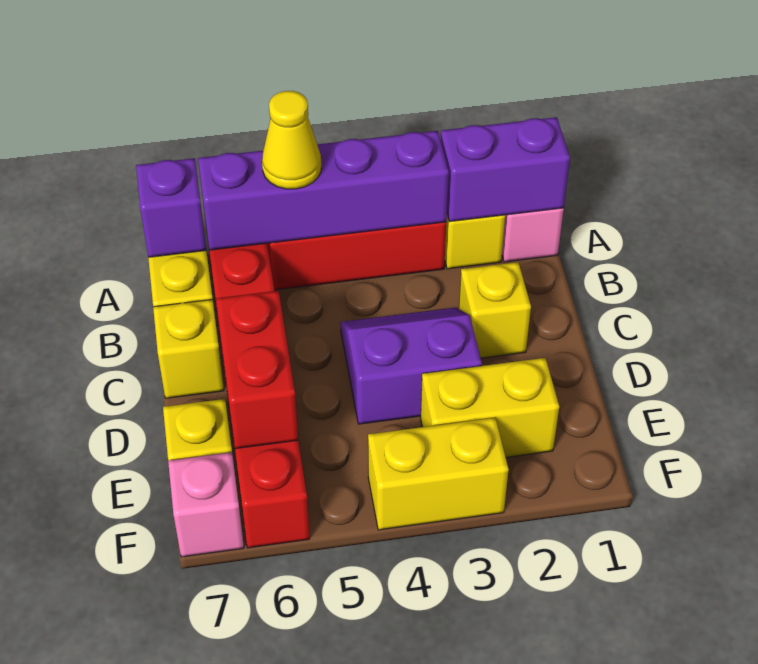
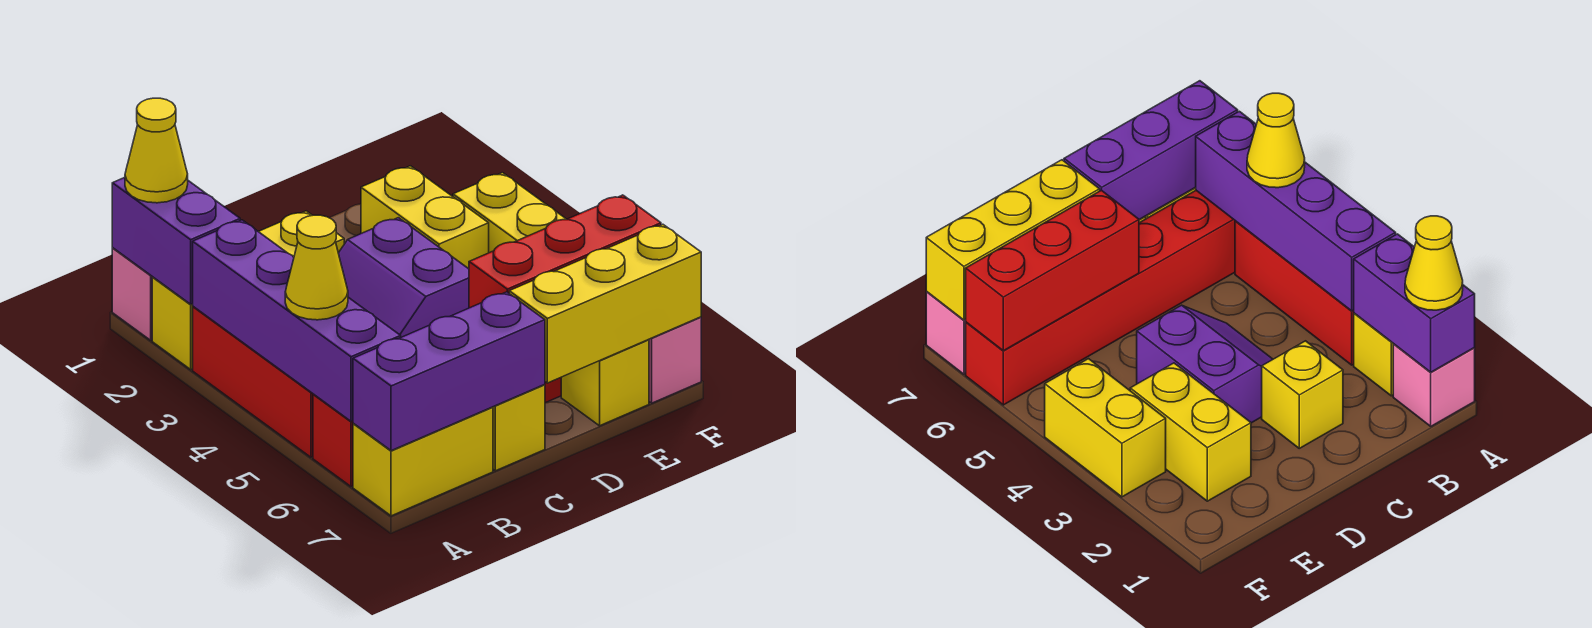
none -> yellow cone A1 level 3
purple brick A7 level 2 -> purple brick A7:C7 level 2
red brick D6:E6 level 2 -> red brick D6:F6 level 2
none -> yellow brick D7:F7 level 2

